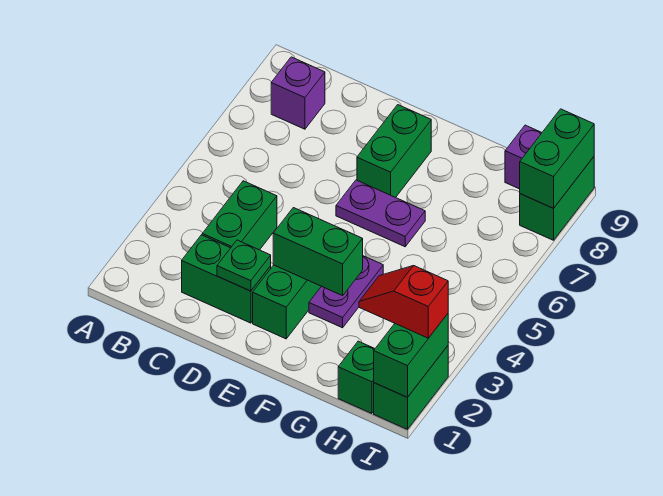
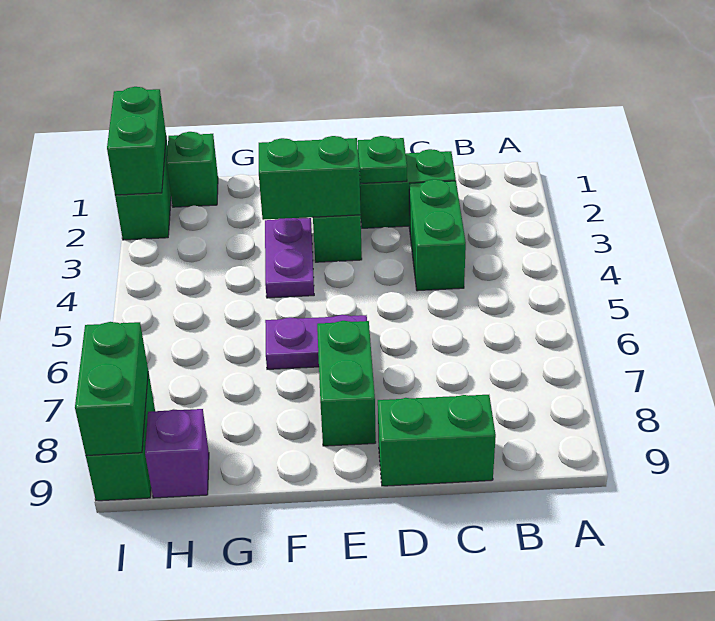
purple brick B8 level 1 -> none
none -> green brick C9:D9 level 1
red slope H2:I2 level 3 top I -> none

